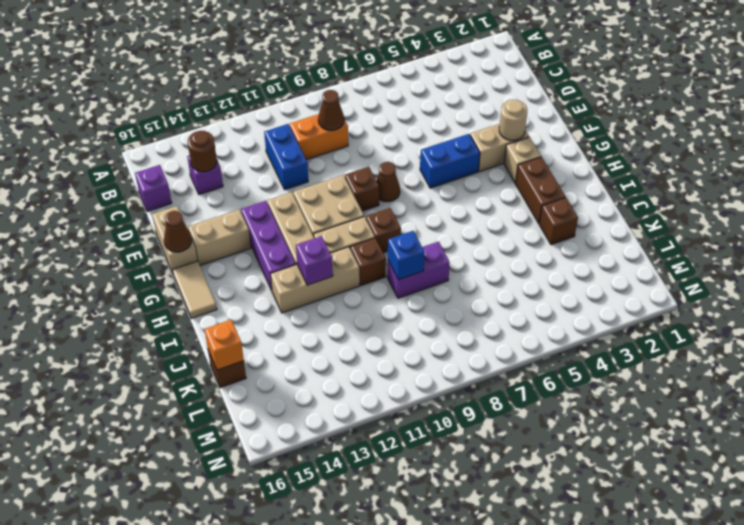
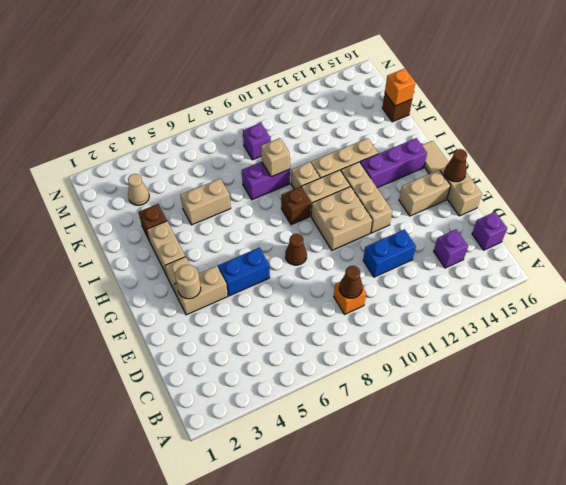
orange brick C9:C10 level 1 -> orange brick C9 level 1
blue brick C11:D11 level 1 -> blue brick D11:D12 level 1
brown round brick C14 level 2 -> none
brown brick F9 level 1 -> none
purple brick F13:H13 level 1 -> purple brick H13:H15 level 1
brown brick H3:I3 level 1 -> tan brick H3:I3 level 1
brown brick I10 level 1 -> tan brick I10 level 1
purple brick I12 level 2 -> purple brick L9 level 1
none -> tan brick J5:J6 level 1
blue brick J9 level 2 -> tan brick J9 level 2
none -> tan cone L3 level 1

